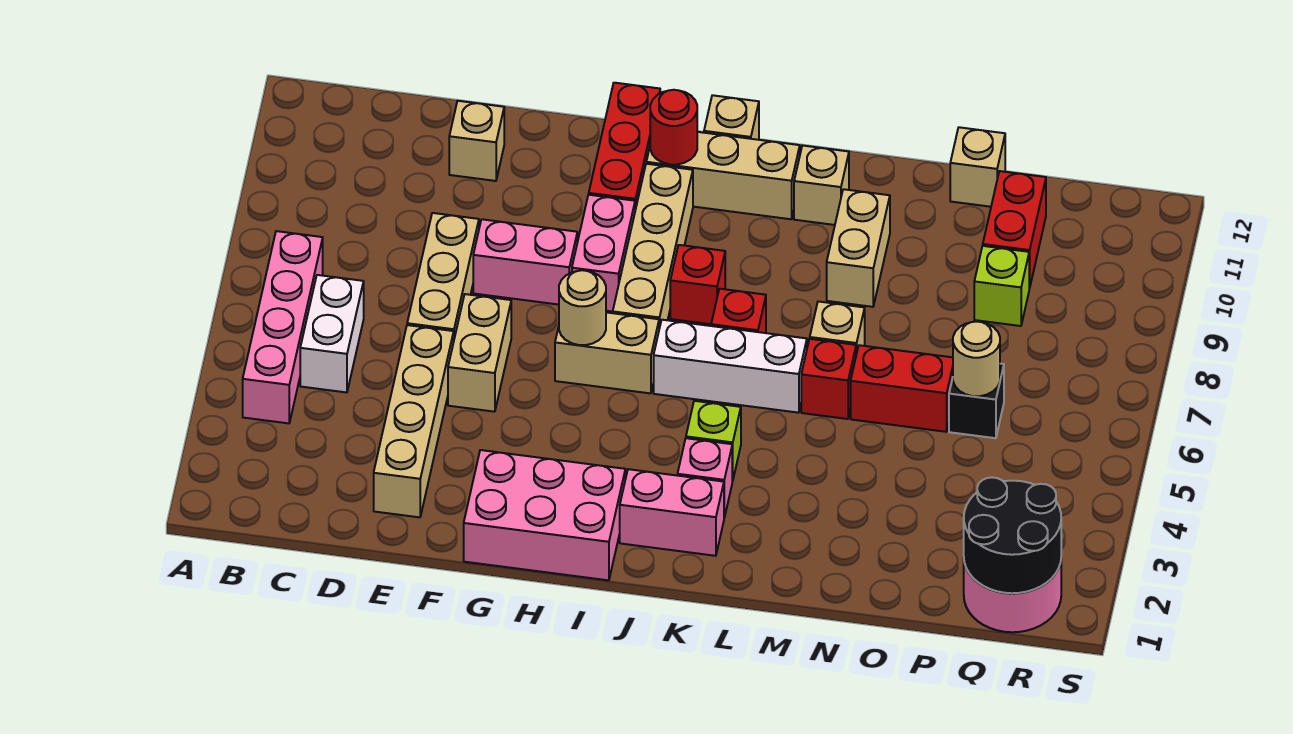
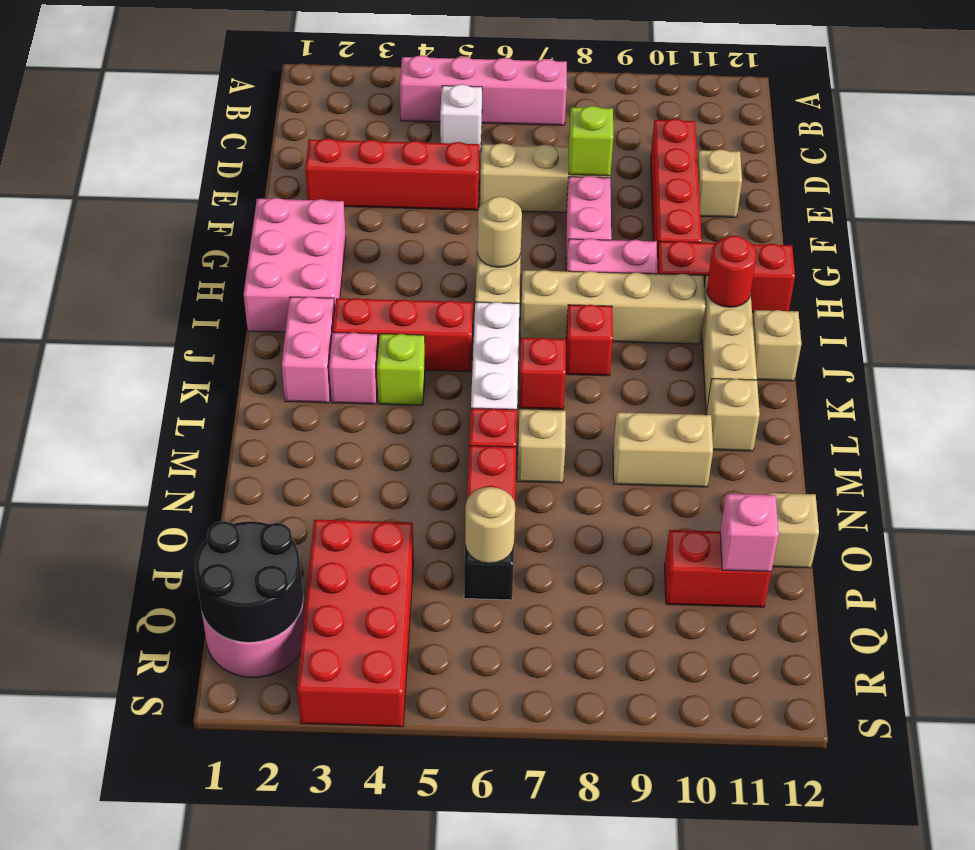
white brick C5:C6 level 1 -> white brick C5 level 1
none -> red brick D10:G10 level 1
tan brick E2:E5 level 1 -> red brick E2:E5 level 1
tan brick F5:F6 level 1 -> none
none -> red brick J3:J5 level 1
none -> red brick P3:S4 level 1
lime brick P9 level 1 -> lime brick E8 level 2
none -> pink brick P11 level 2

